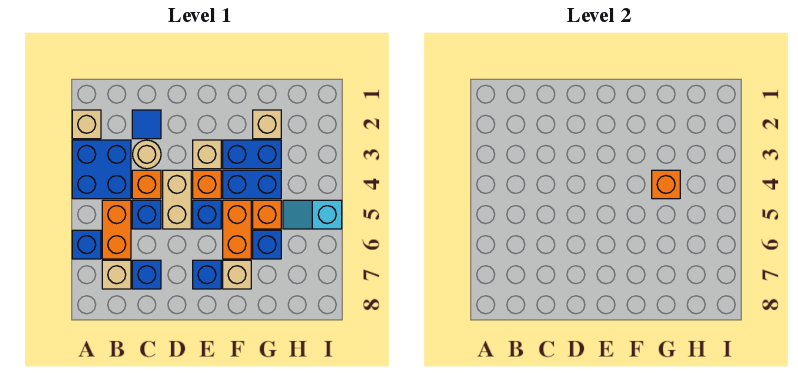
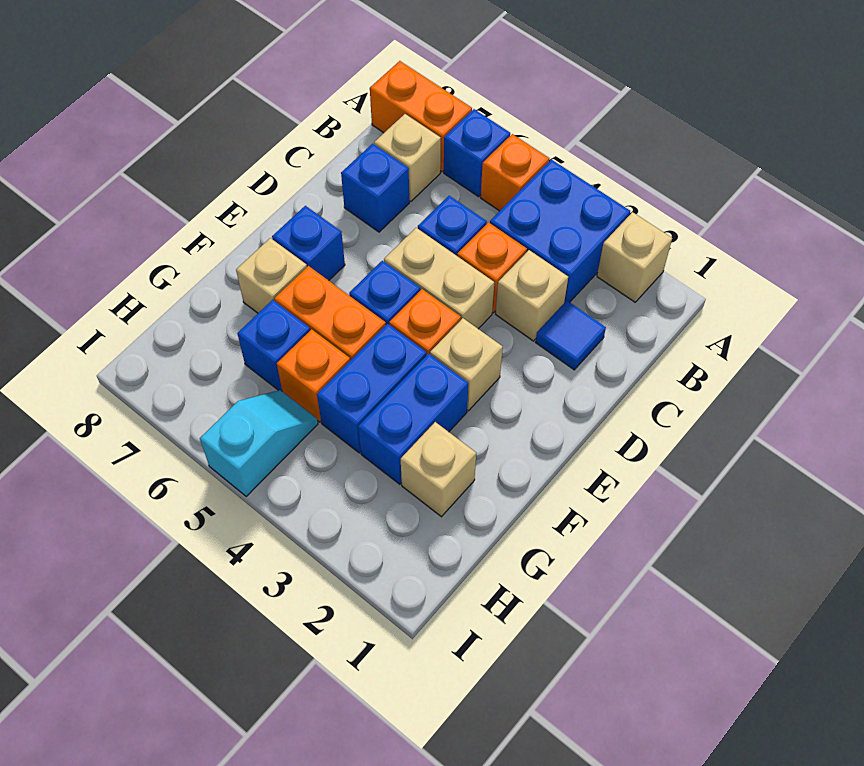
orange brick B5:B6 level 1 -> orange brick A7:A8 level 1
tan round brick C3 level 1 -> tan brick C3 level 1
orange brick G4 level 2 -> orange brick A5 level 1

